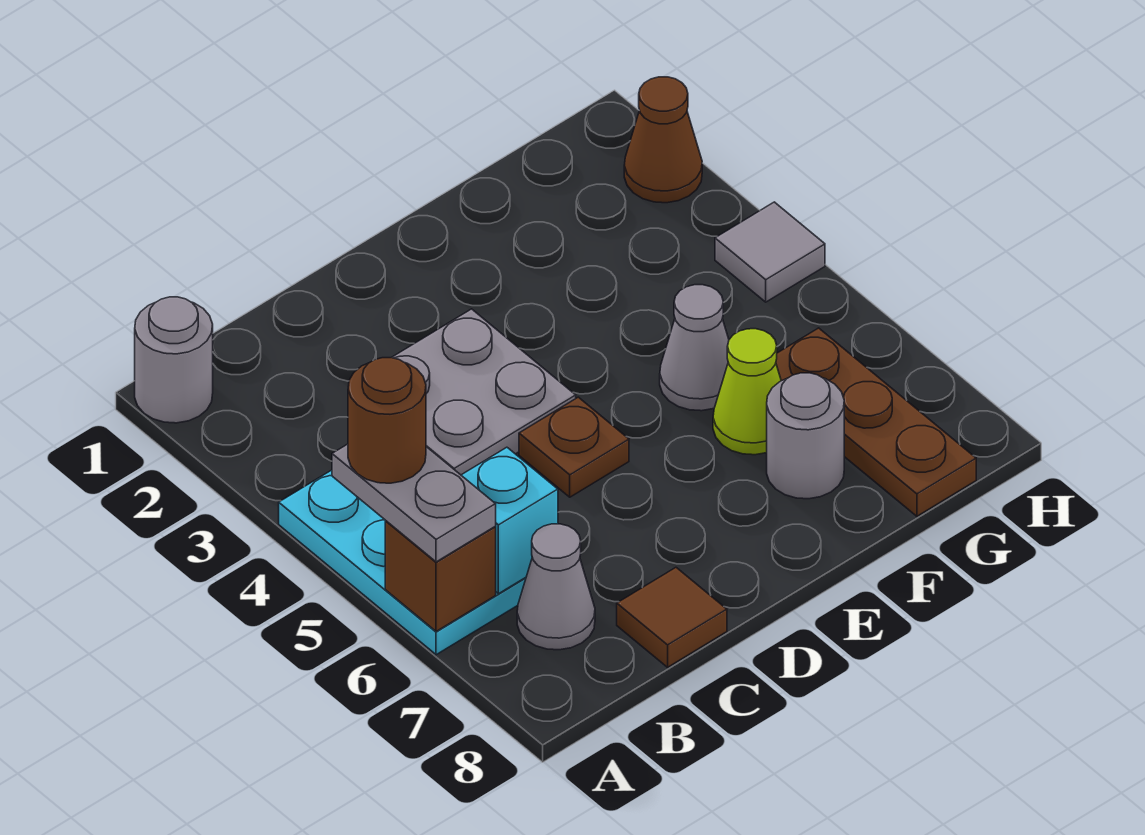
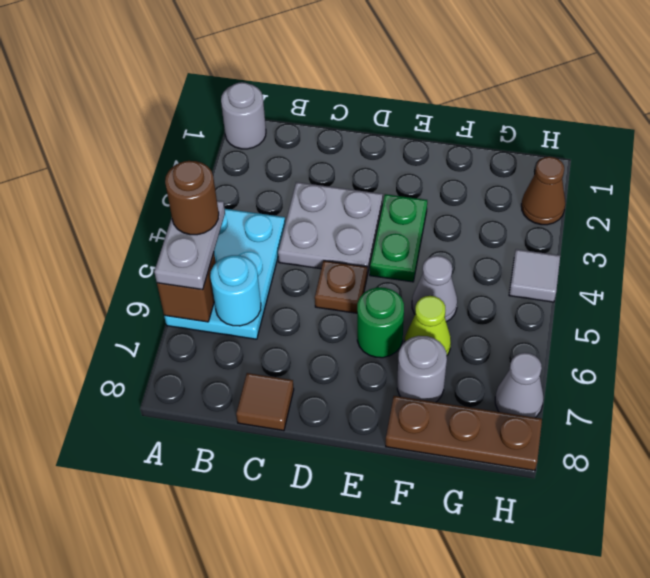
cyan brick B6 level 2 -> cyan round brick B6 level 2
grey cone B7 level 1 -> grey cone H7 level 1
none -> green plate E3:E4 level 1
none -> green round brick E6 level 1
brown plate G6:G8 level 1 -> brown plate F8:H8 level 1

